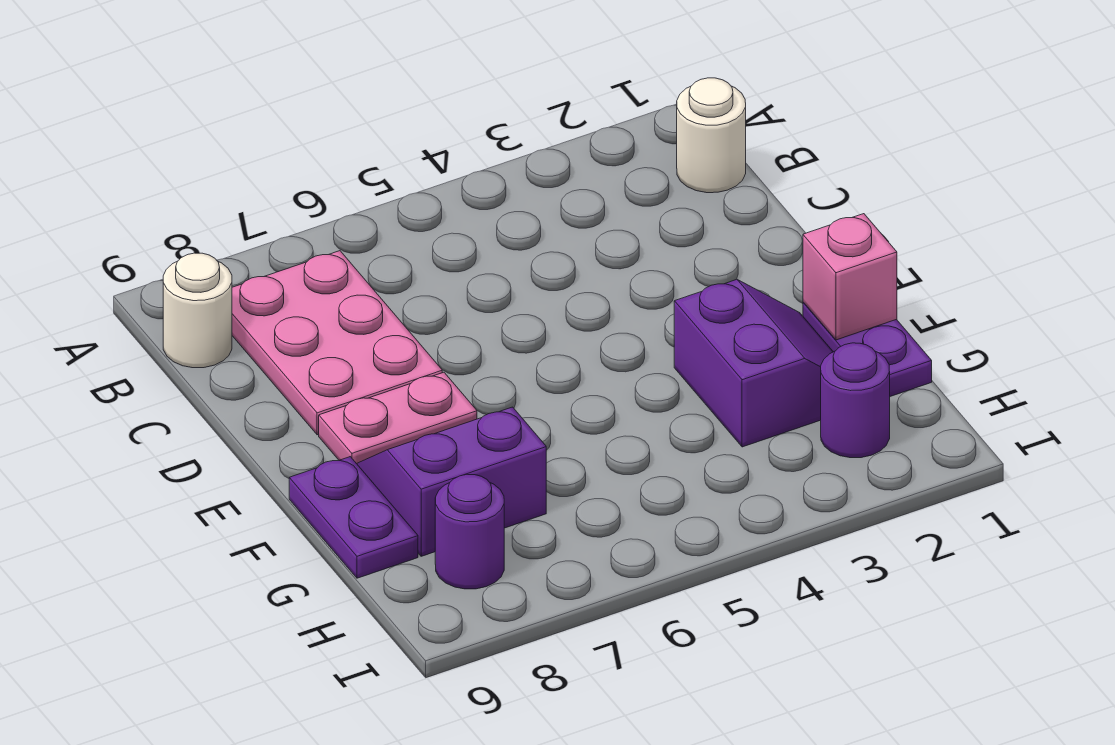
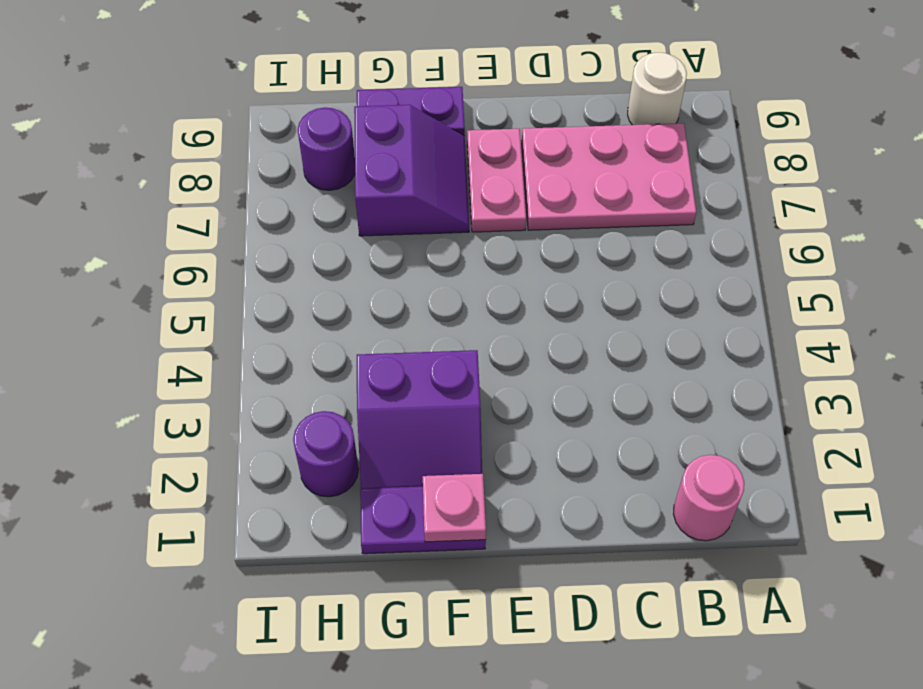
white round brick B1 level 1 -> pink round brick B1 level 1
pink brick F1 level 2 -> pink plate F1 level 2

